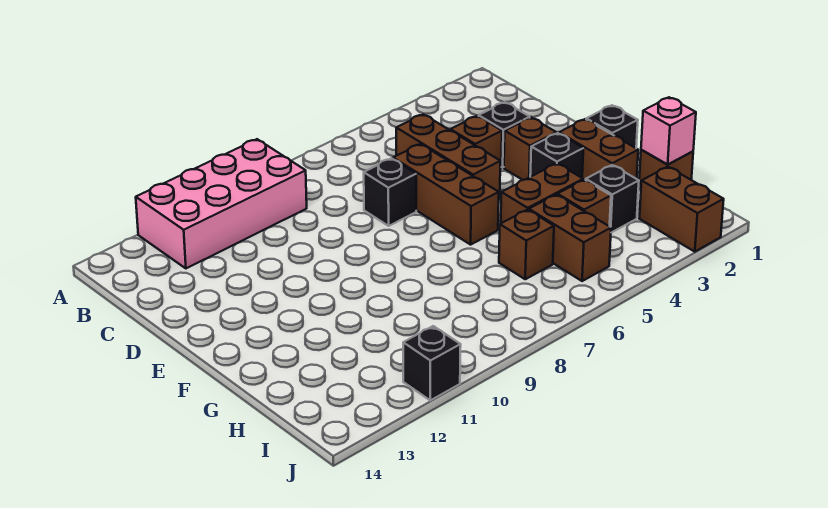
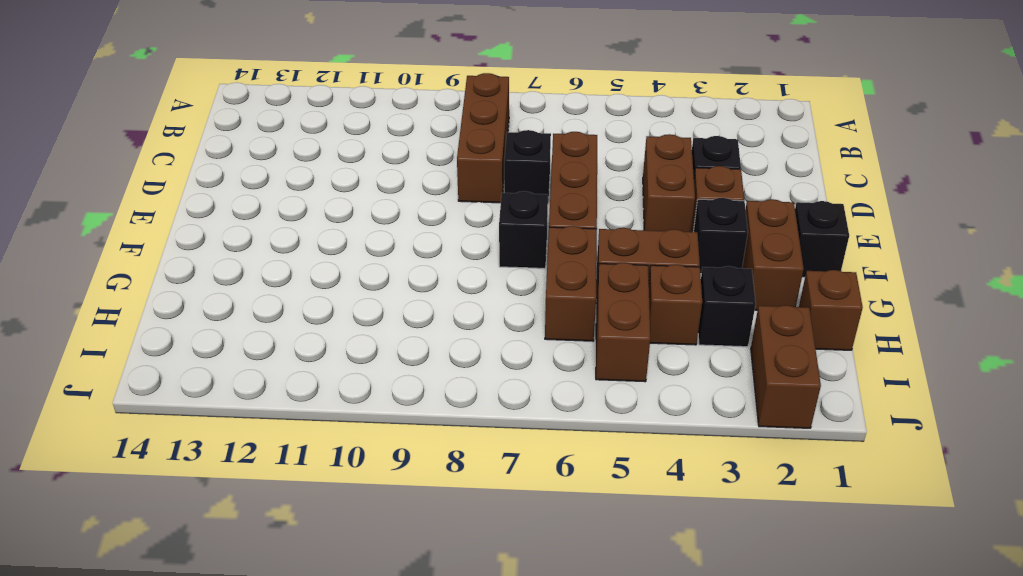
pink brick A9:B12 level 1 -> none
brown brick C5:E5 level 1 -> brown brick B8:D8 level 1
brown brick D4 level 1 -> brown brick D4:E4 level 1
pink brick H1 level 2 -> none
brown brick H6 level 1 -> brown brick G6:H6 level 1
black brick J11 level 1 -> black brick F7 level 1

